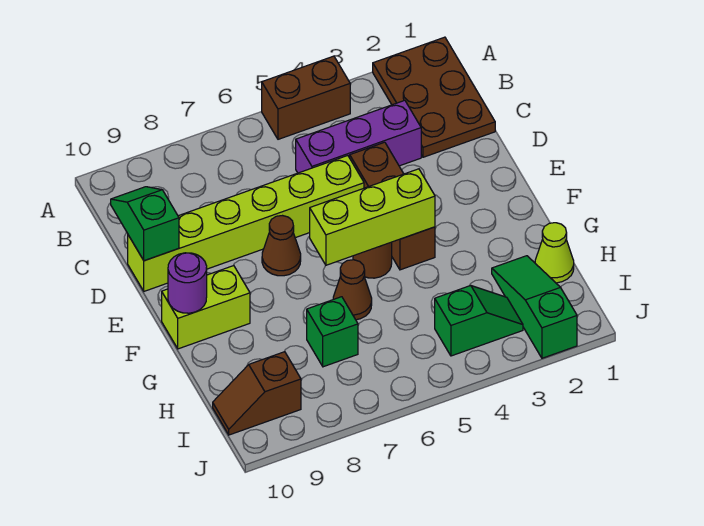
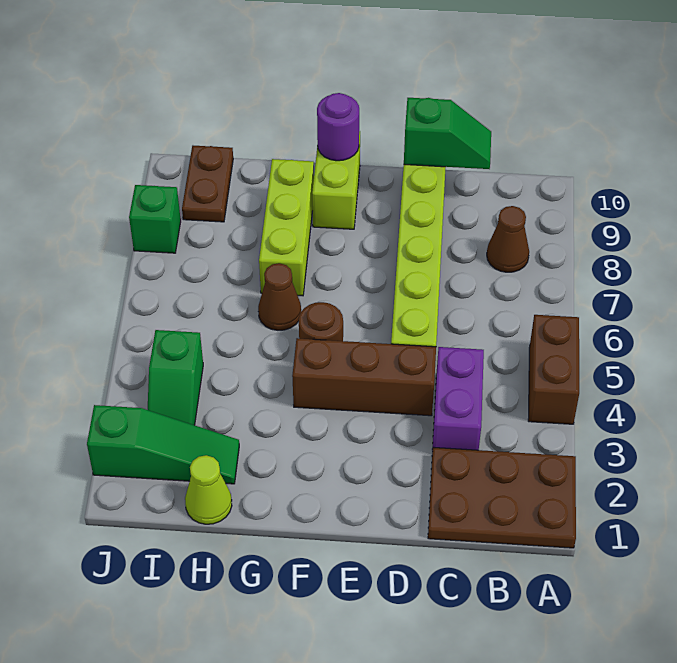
purple brick C3:C5 level 1 -> purple brick C3:C4 level 1
brown cone E7 level 1 -> brown cone B8 level 1
lime brick F4:F6 level 2 -> lime brick G7:G9 level 1
green brick H7 level 1 -> green brick J8 level 1
brown slope I9:I10 level 1 top 9 -> brown plate I9:I10 level 1

